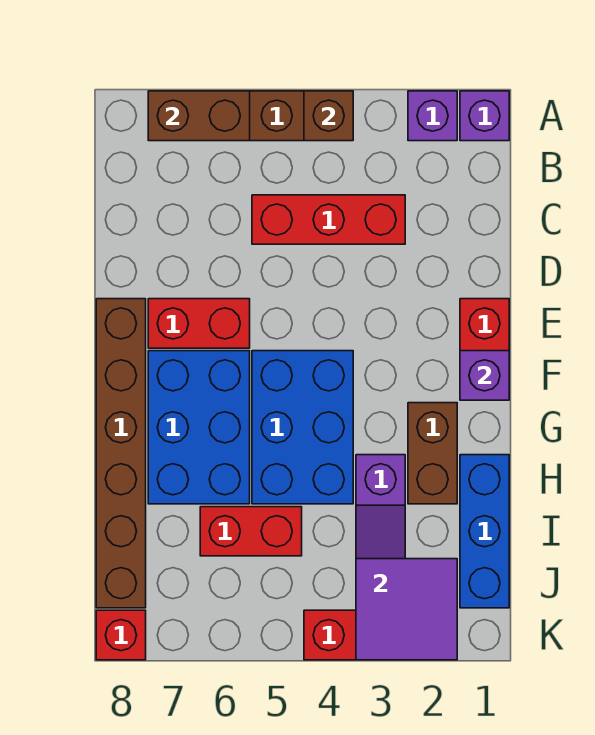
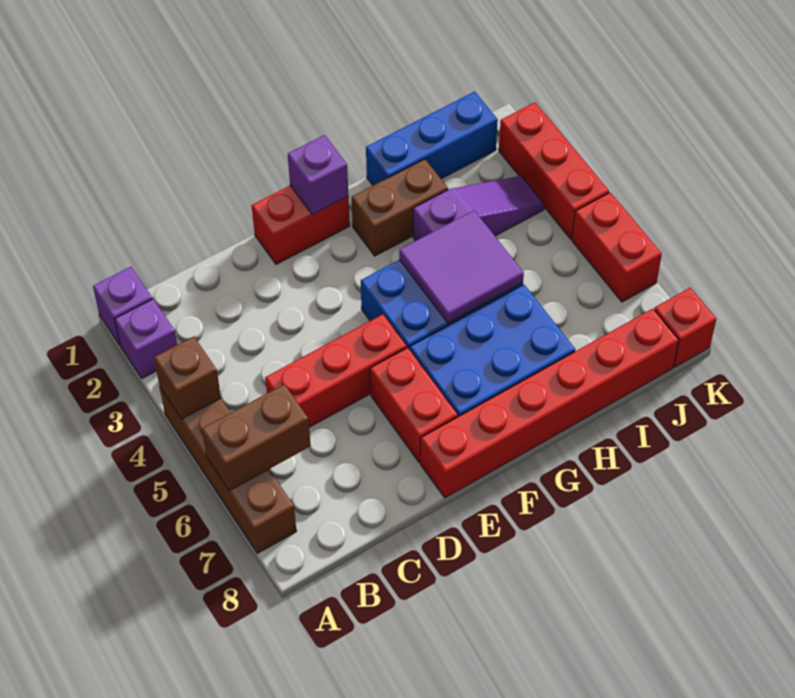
brown brick A6:A7 level 2 -> brown brick A6:B6 level 2
red brick C3:C5 level 1 -> red brick C5:E5 level 1
brown brick E8:J8 level 1 -> red brick E8:J8 level 1
red brick I5:I6 level 1 -> red brick K5:K6 level 1
purple tile J2:K3 level 2 -> purple tile G4:H5 level 2

